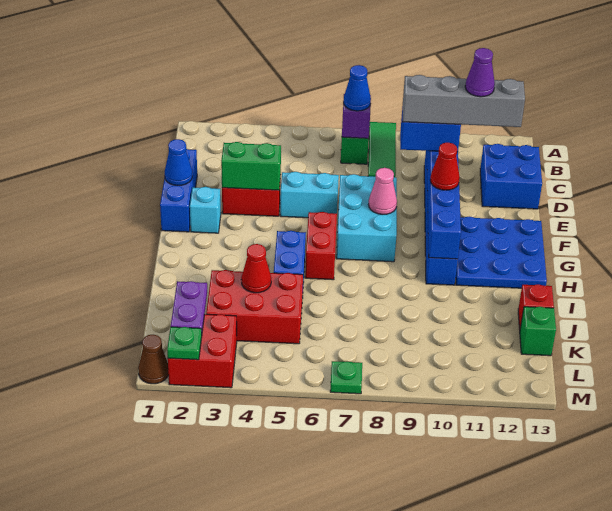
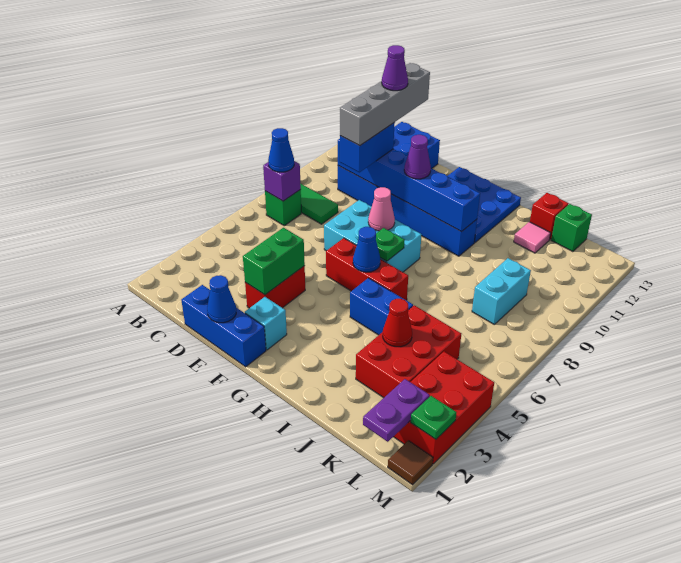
cyan brick E5:E6 level 1 -> cyan brick K8:K9 level 1
red cone F10 level 3 -> purple cone F10 level 3
red brick G6:H6 level 1 -> red brick F6:H6 level 1
none -> blue cone G6 level 2
none -> pink tile J12 level 1
purple plate K2:L2 level 2 -> purple plate L1:L2 level 2
red brick L2:M3 level 1 -> red brick L2:M4 level 1
brown cone M1 level 1 -> brown tile M1 level 1
green plate M7 level 1 -> green plate G7 level 2

